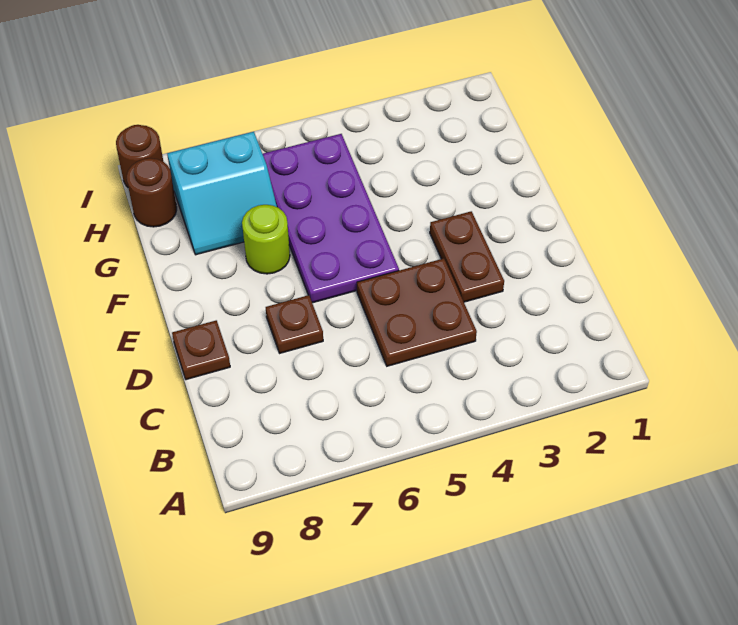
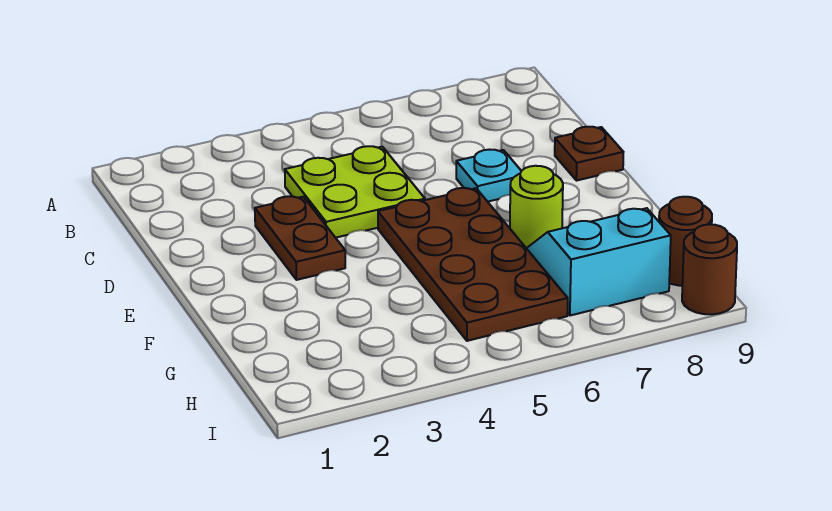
brown plate C4:D5 level 1 -> lime plate C4:D5 level 1
brown plate D7 level 1 -> cyan plate D7 level 1
purple plate E5:H6 level 1 -> brown plate E5:H6 level 1

